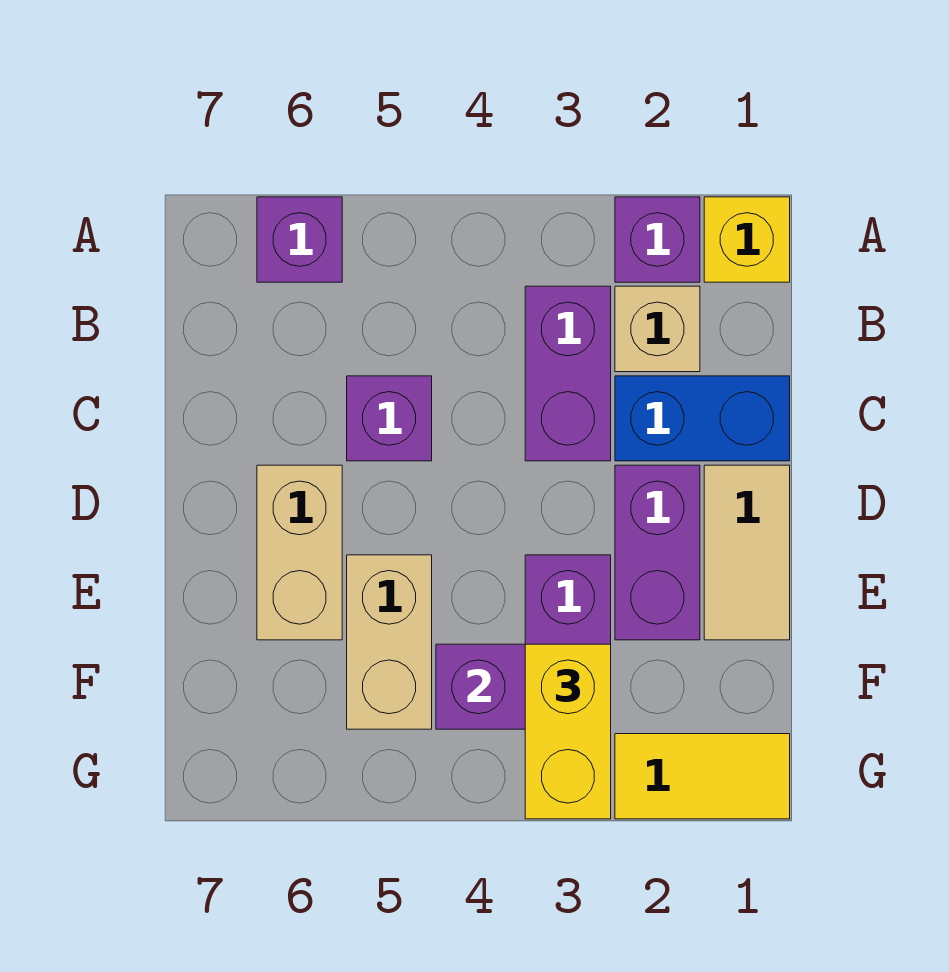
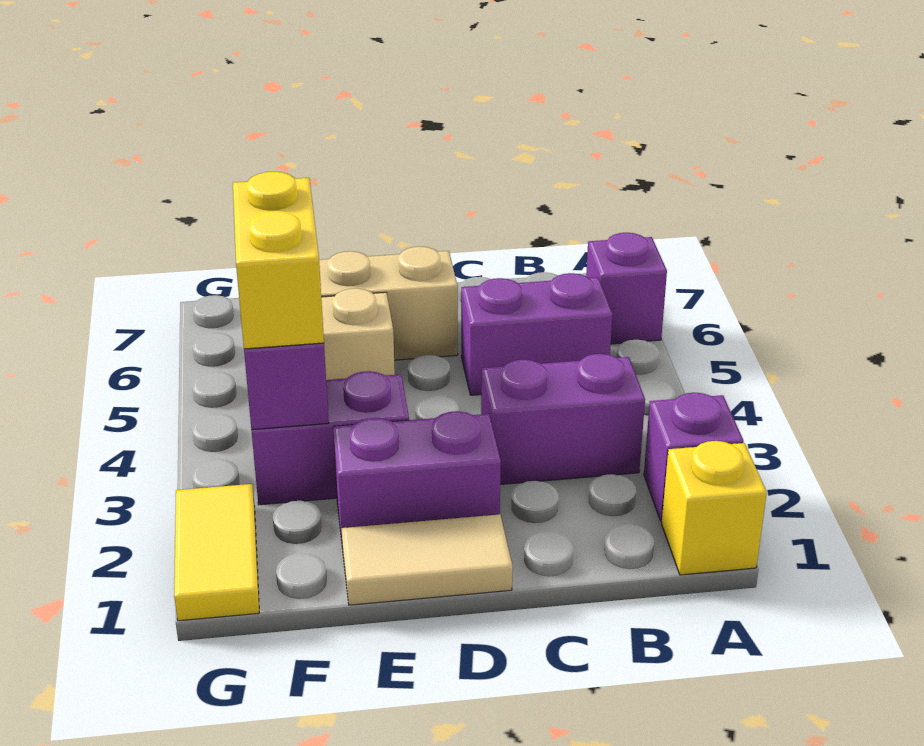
tan brick B2 level 1 -> none
blue brick C1:C2 level 1 -> none
purple brick C5 level 1 -> purple brick B5:C5 level 1
yellow brick F3:G3 level 3 -> yellow brick F3:F4 level 3

